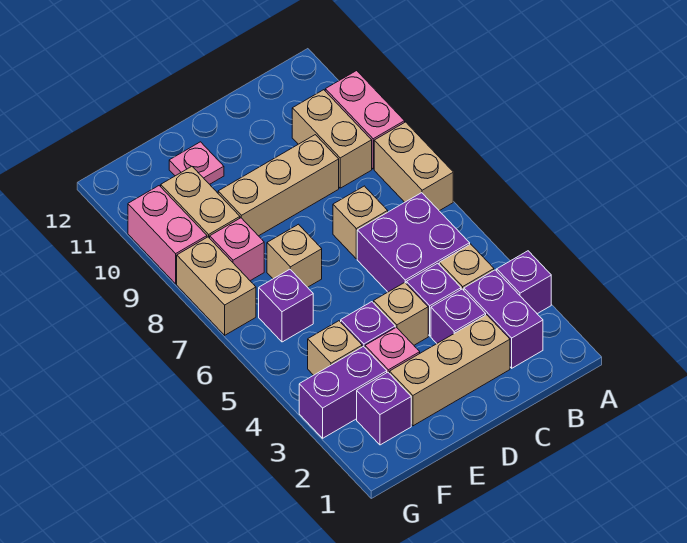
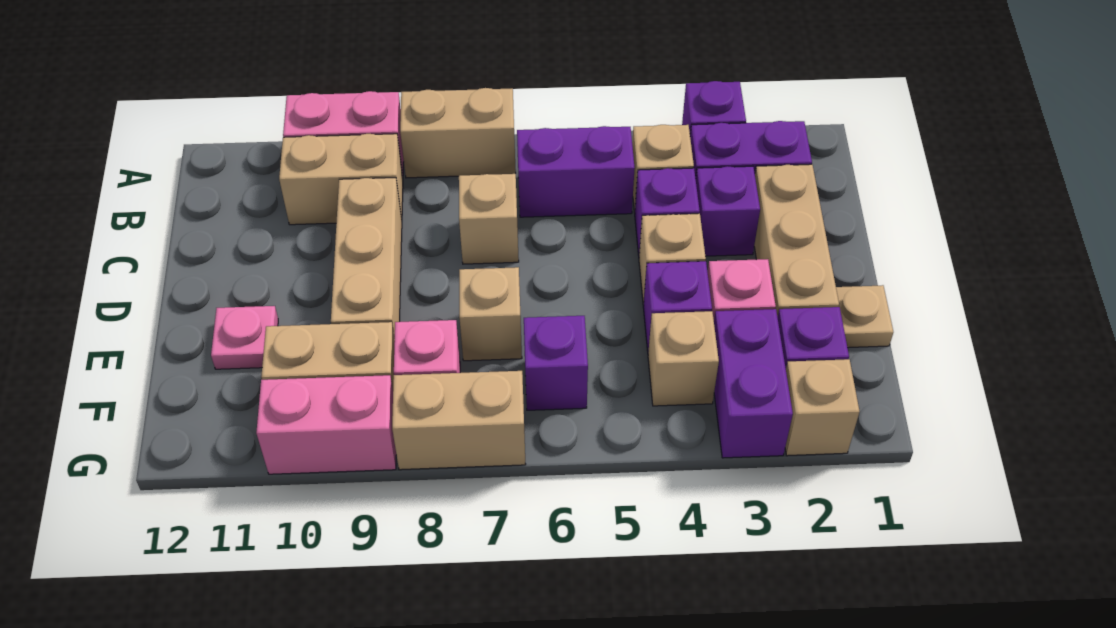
purple brick B5:C6 level 1 -> purple brick B5:B6 level 1
none -> tan plate E1 level 1
none -> tan brick G2 level 1

